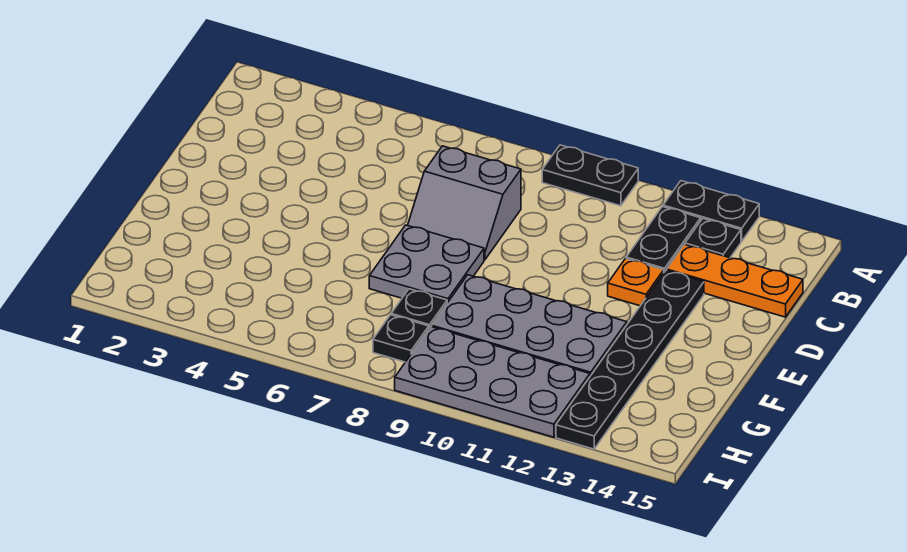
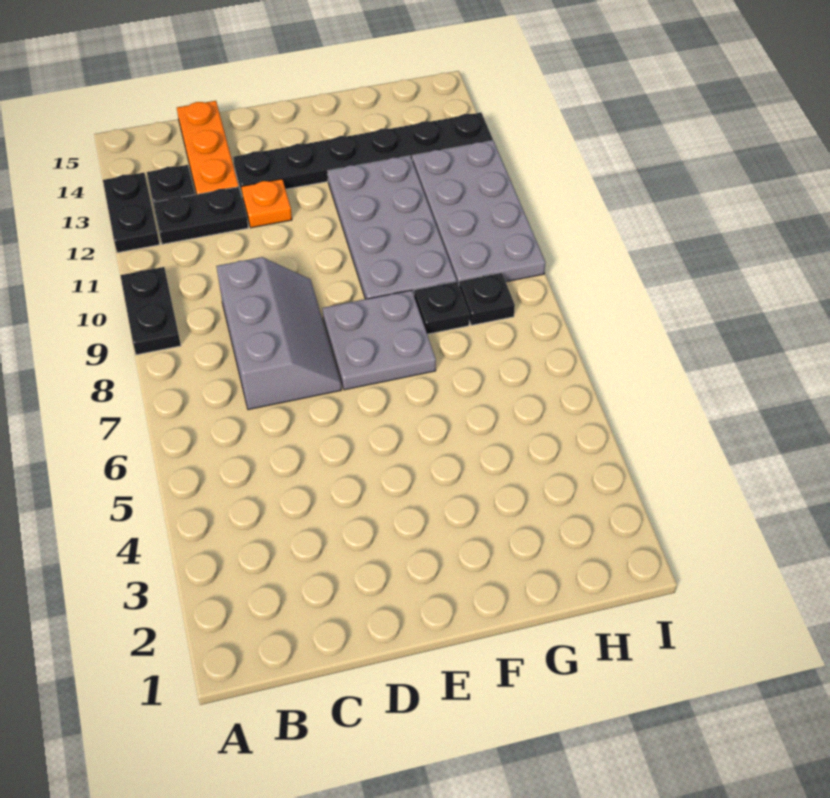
grey slope C7:D8 level 1 top C -> grey slope C7:D9 level 1 top C

